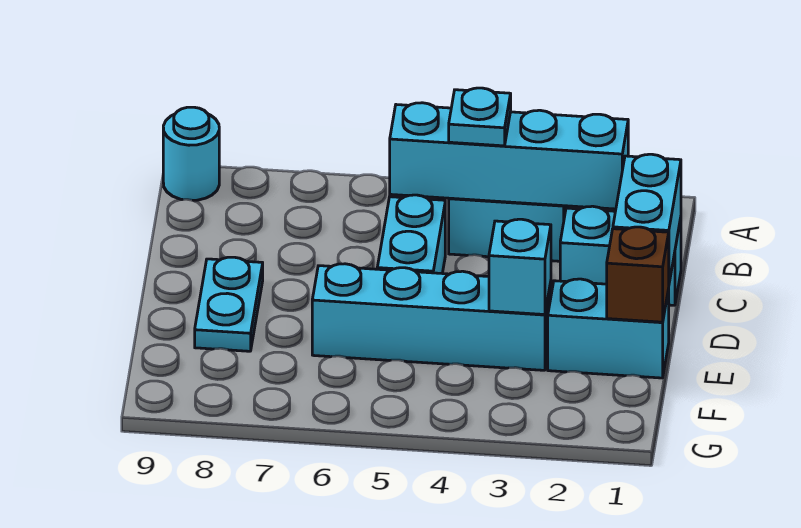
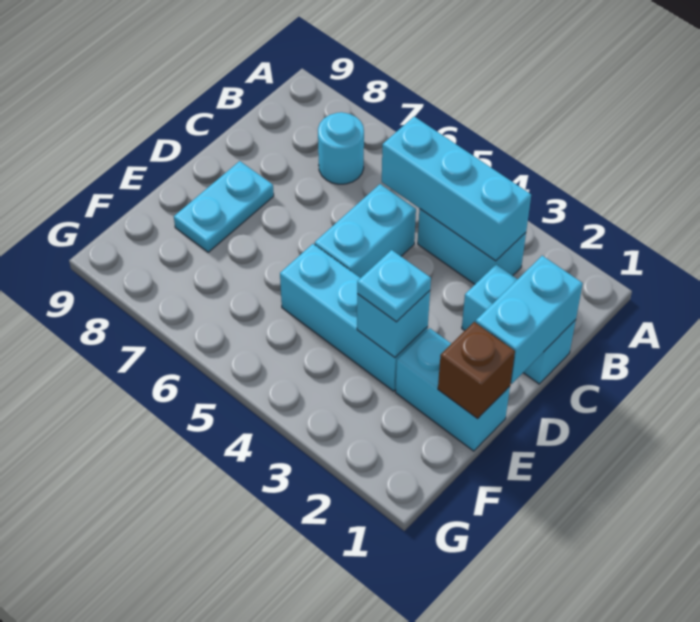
cyan round brick A9 level 1 -> cyan round brick B7 level 1
cyan brick B2:B5 level 2 -> cyan brick B3:B5 level 2
cyan plate B4 level 3 -> cyan plate E3 level 3
cyan brick E3:E6 level 1 -> cyan brick E3:E5 level 1

